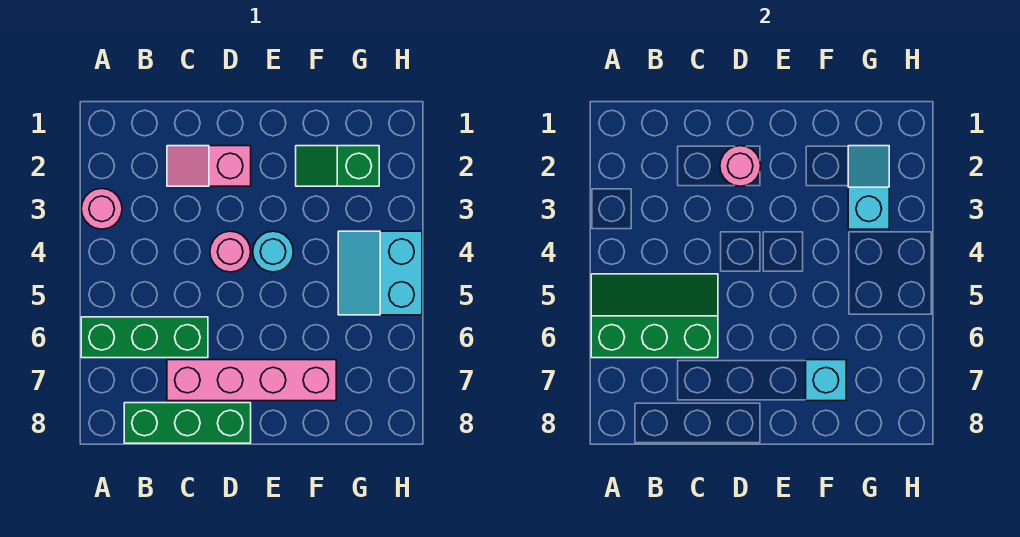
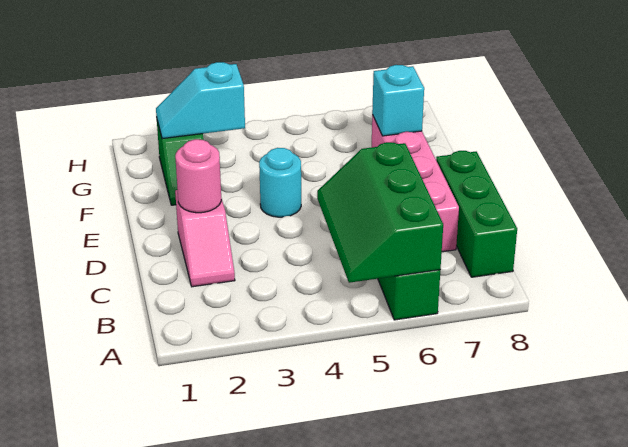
pink round brick A3 level 1 -> none
pink round brick D4 level 1 -> none
cyan slope G4:H5 level 1 top H -> none

